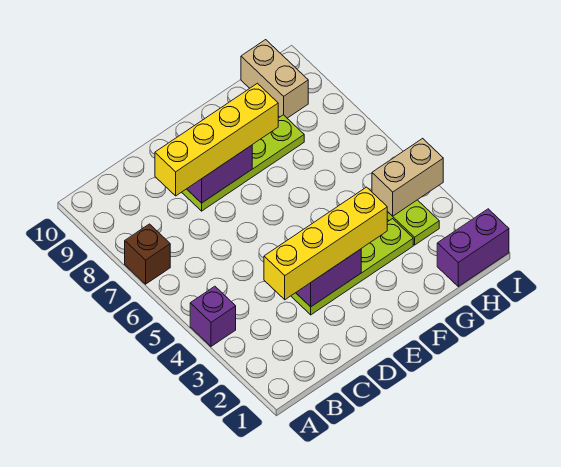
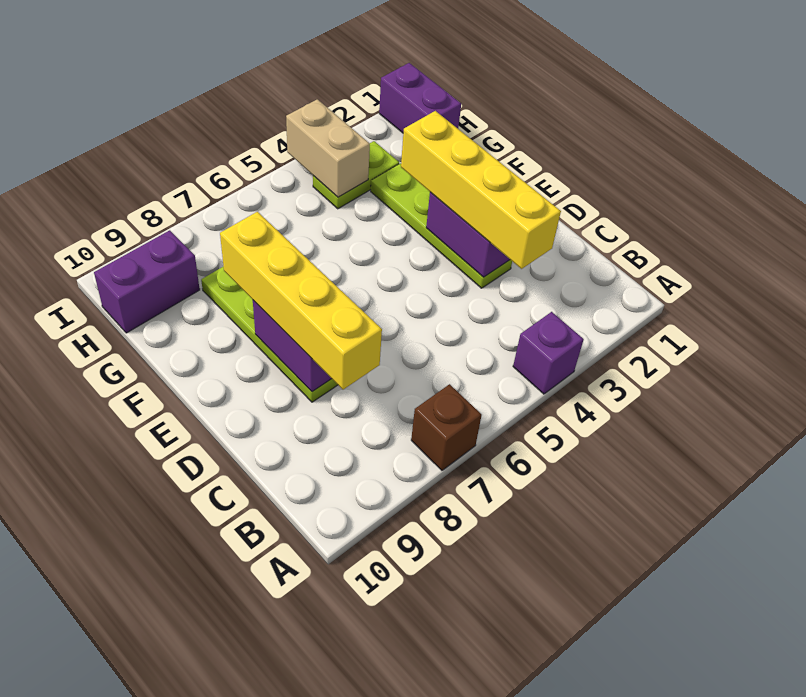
tan brick H9:H10 level 1 -> purple brick H9:H10 level 1

